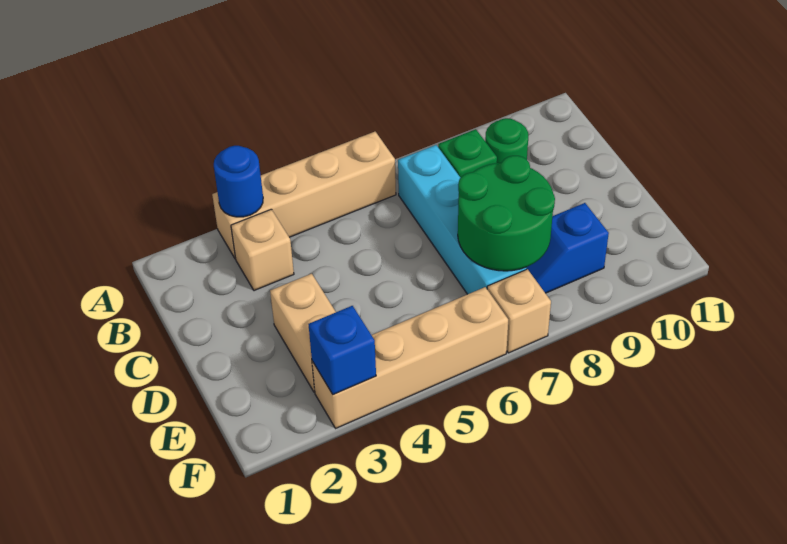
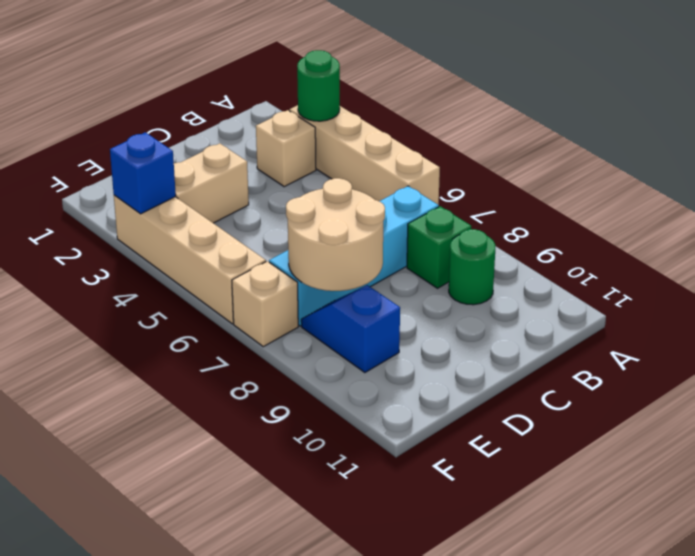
blue round brick A3 level 2 -> green round brick A3 level 2
green round brick D7:E8 level 2 -> tan round brick D7:E8 level 2

